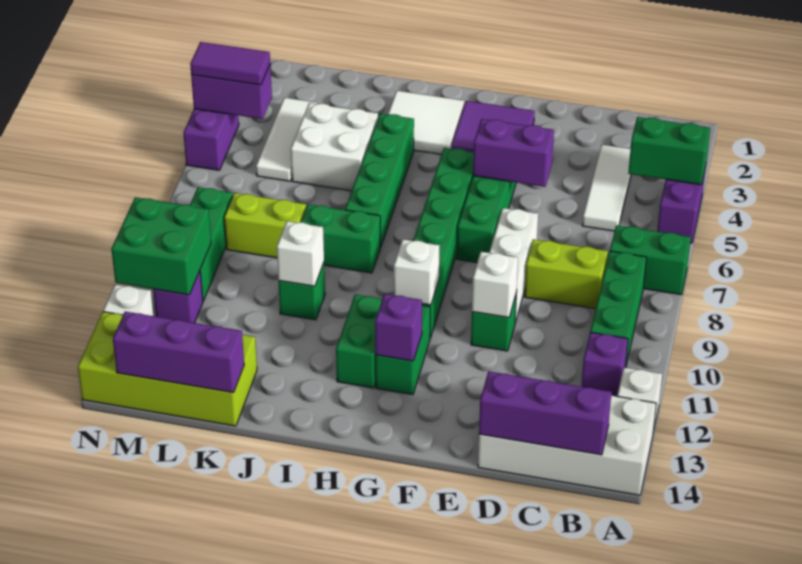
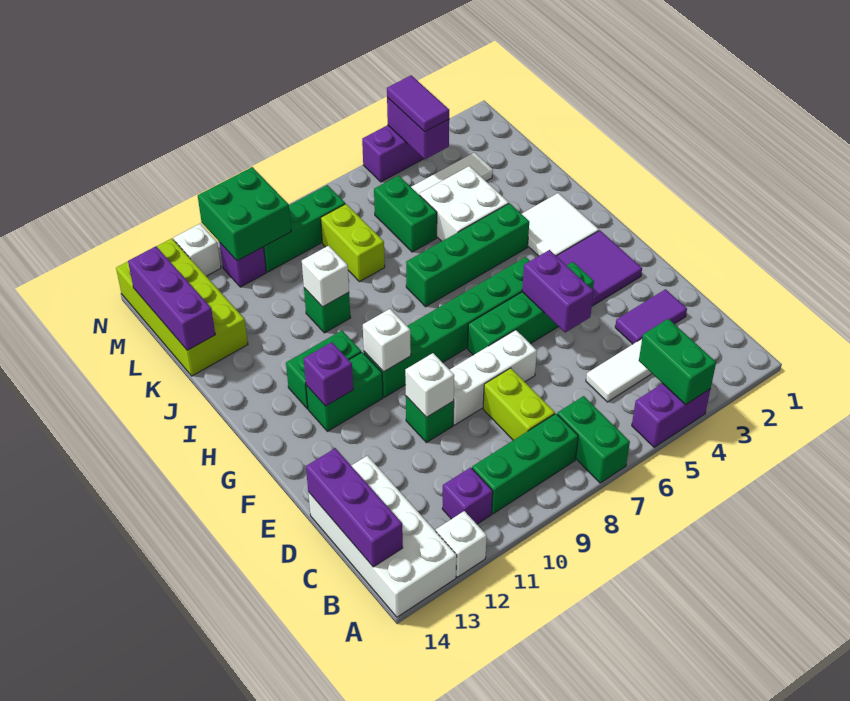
none -> purple tile D2:D3 level 1
green brick I8:J8 level 1 -> green brick K6:L6 level 1

